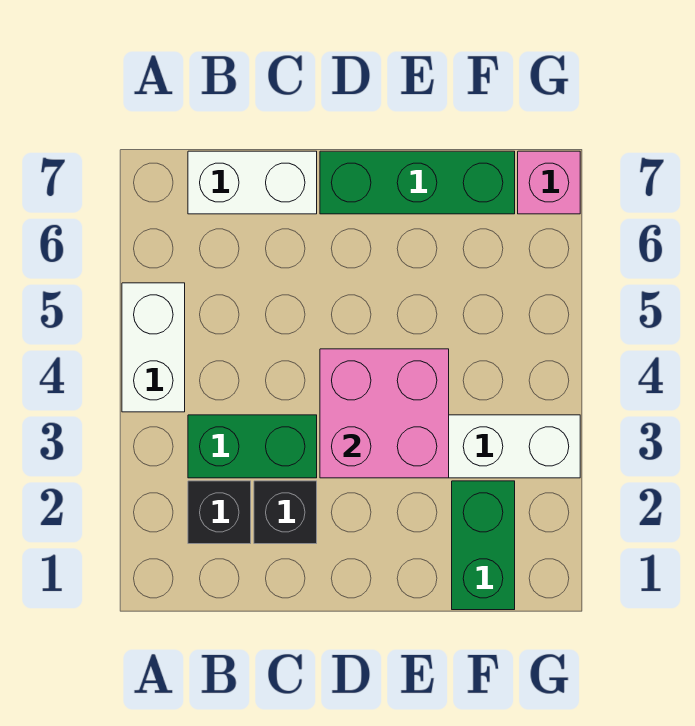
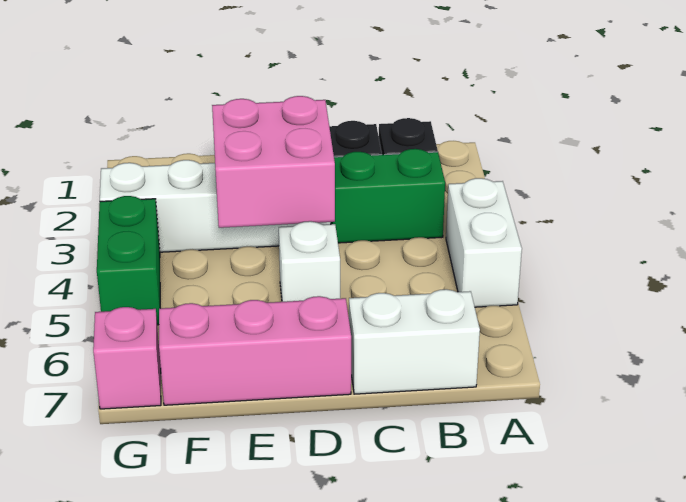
none -> white brick D5 level 1
green brick D7:F7 level 1 -> pink brick D7:F7 level 1
green brick F1:F2 level 1 -> green brick G4:G5 level 1

